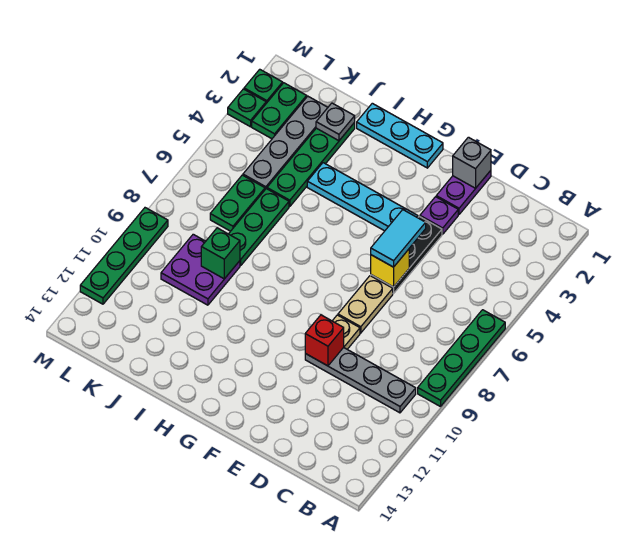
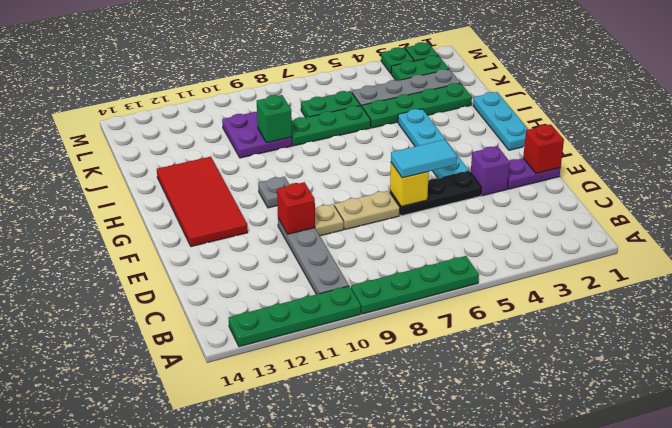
grey brick E1 level 2 -> red brick E1 level 2
purple plate E3 level 1 -> purple brick E3 level 1
none -> red tile F12:I13 level 1
grey plate J2 level 2 -> grey plate G10 level 1
green plate M9:M12 level 1 -> green plate A10:A13 level 1

